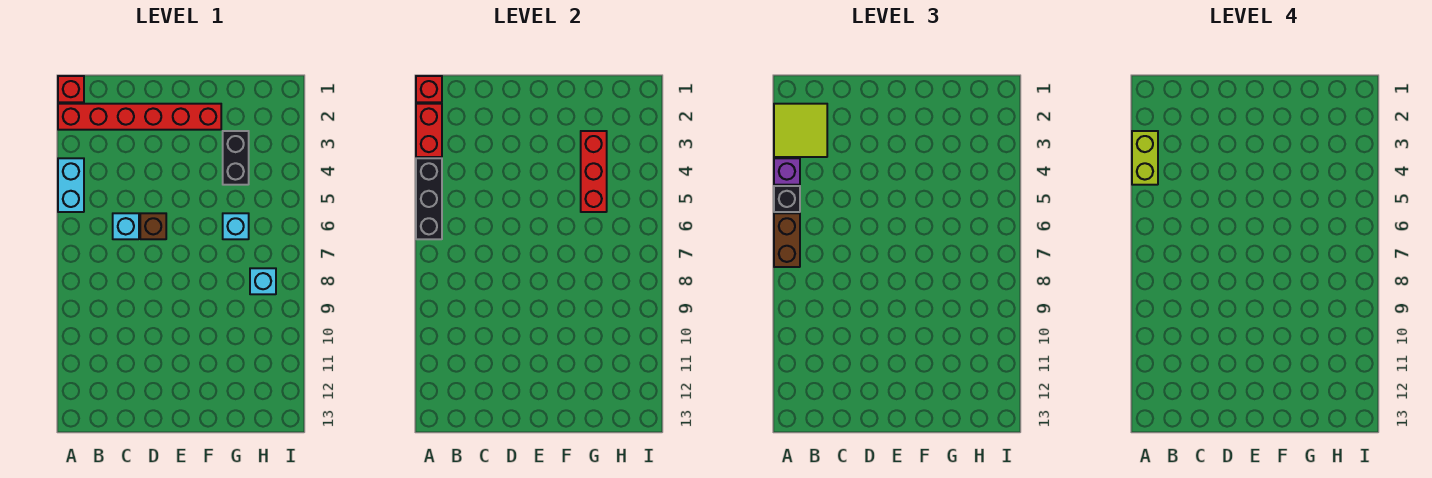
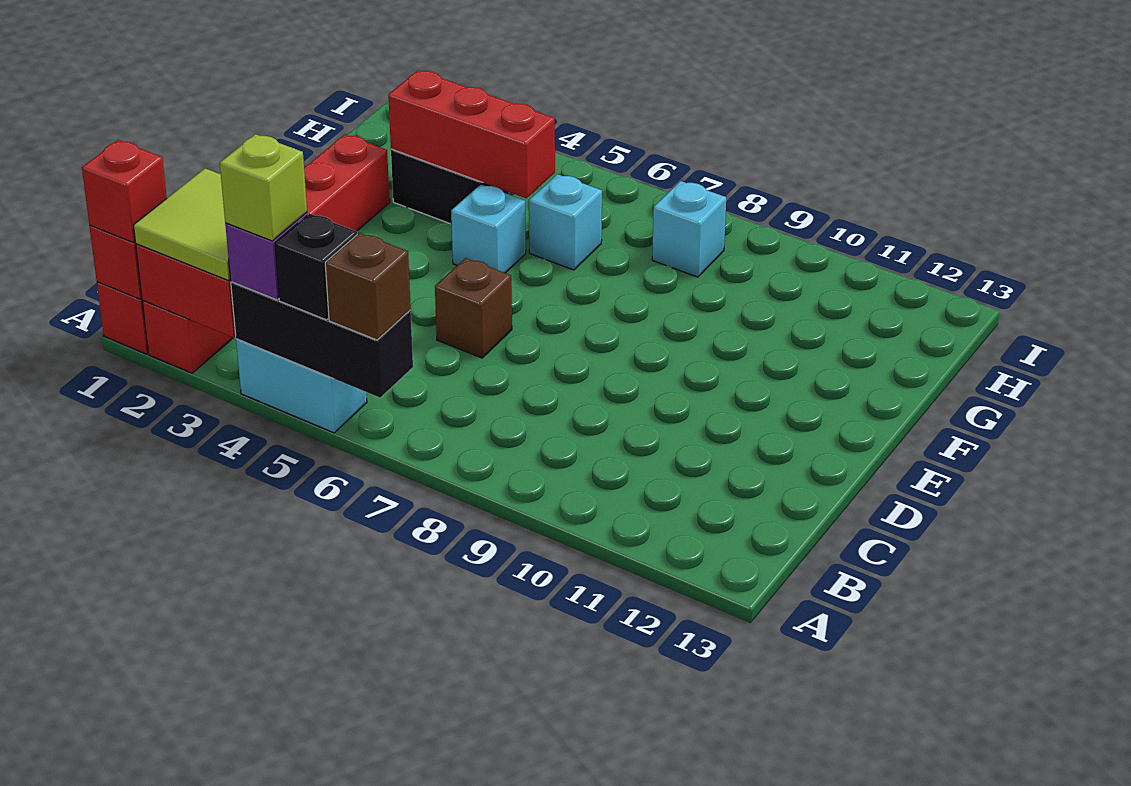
none -> red brick A1 level 3
lime brick A3:A4 level 4 -> lime brick A4 level 4
brown brick A6:A7 level 3 -> brown brick A6 level 3
cyan brick C6 level 1 -> cyan brick F5 level 1

